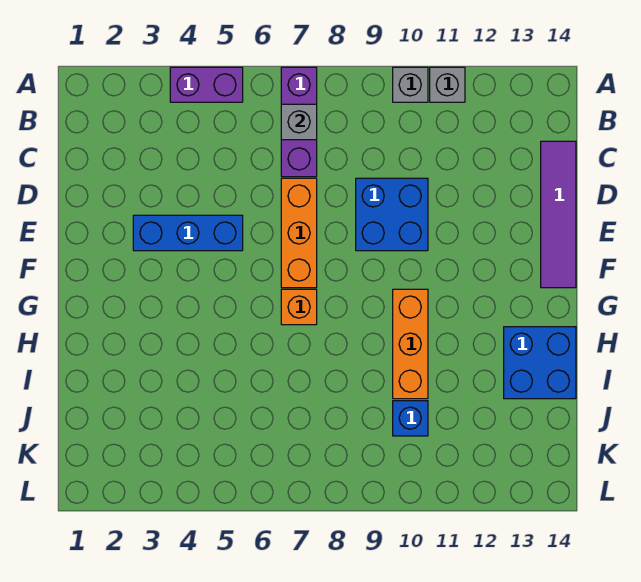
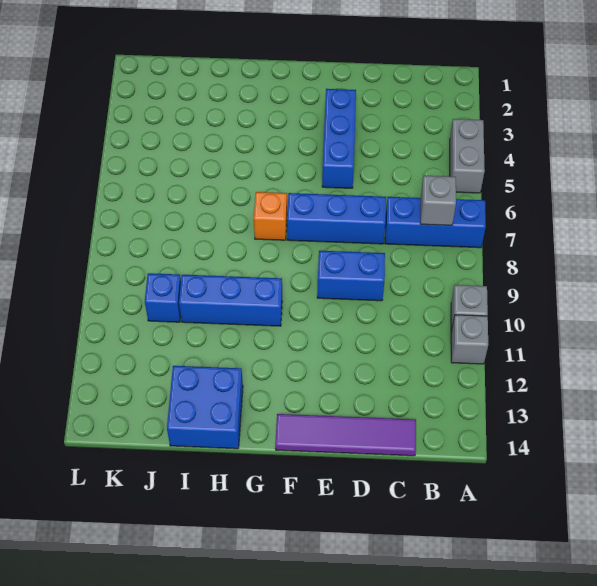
purple brick A4:A5 level 1 -> grey brick A4:A5 level 1
purple brick A7:C7 level 1 -> blue brick A7:C7 level 1
orange brick D7:F7 level 1 -> blue brick D7:F7 level 1
blue brick D9:E10 level 1 -> blue brick D9:E9 level 1
orange brick G10:I10 level 1 -> blue brick G10:I10 level 1

